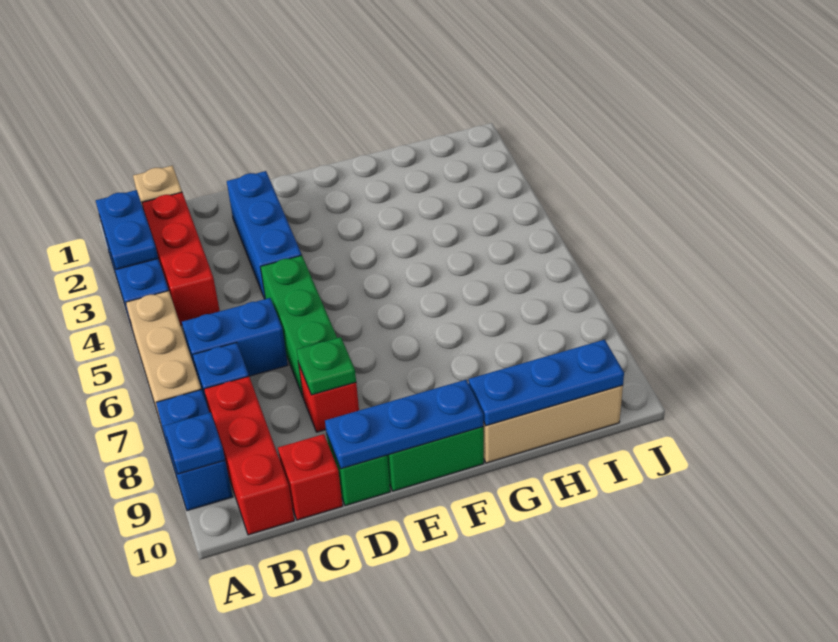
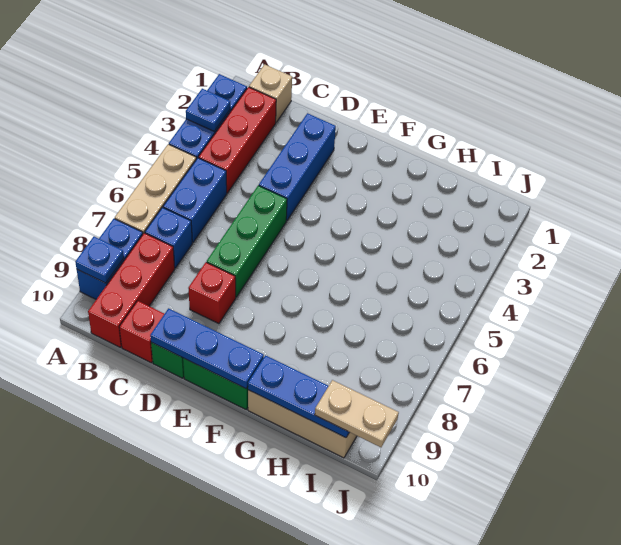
blue plate A2:A3 level 2 -> blue plate A3 level 2
blue brick B6:C6 level 1 -> blue brick B5:B6 level 1
green plate D8 level 2 -> none
none -> tan plate I10:J10 level 3

